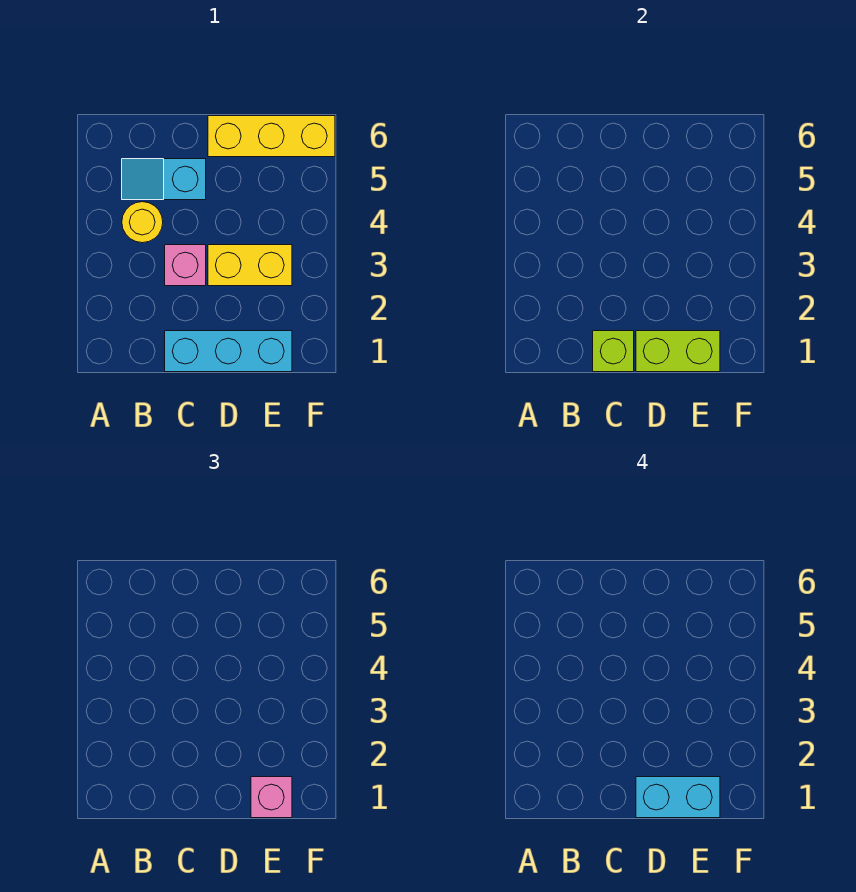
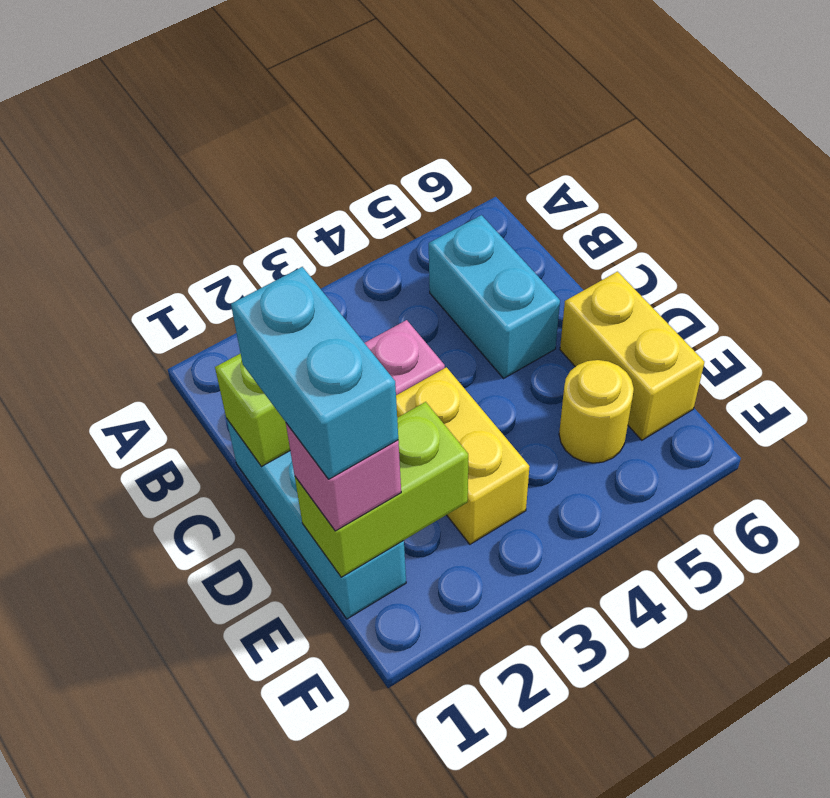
yellow round brick B4 level 1 -> yellow round brick E5 level 1
cyan slope B5:C5 level 1 top C -> cyan brick B5:C5 level 1
lime brick D1:E1 level 2 -> lime brick E1:E2 level 2
yellow brick D6:F6 level 1 -> yellow brick D6:E6 level 1

